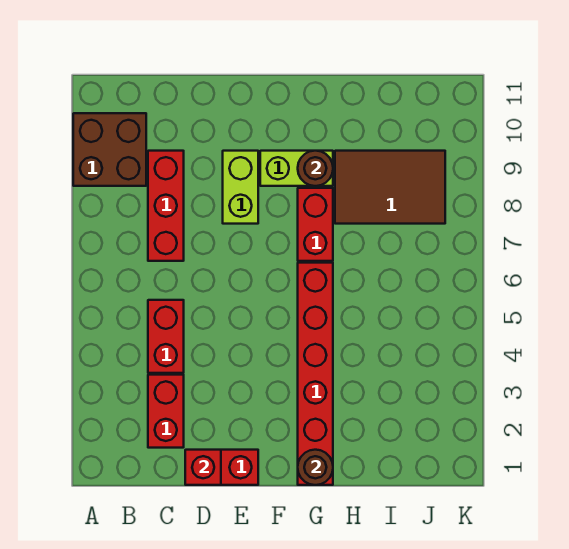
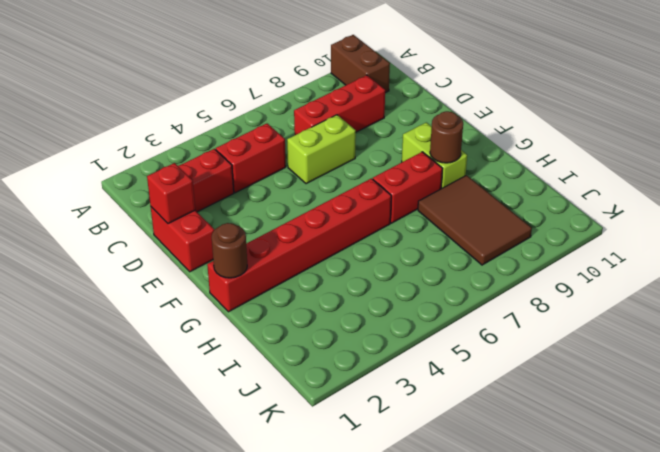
brown brick A9:B10 level 1 -> brown brick A10:B10 level 1
lime brick E8:E9 level 1 -> lime brick D6:D7 level 1

